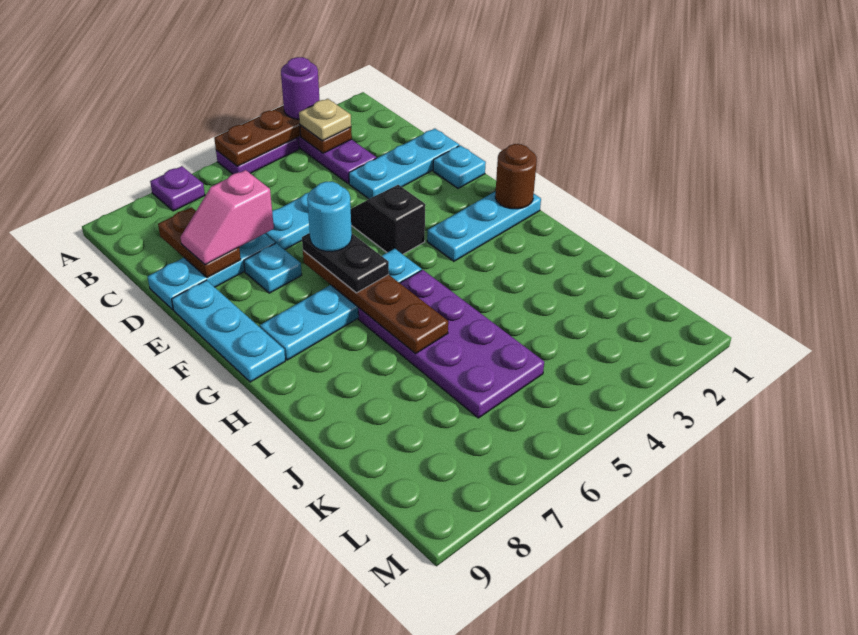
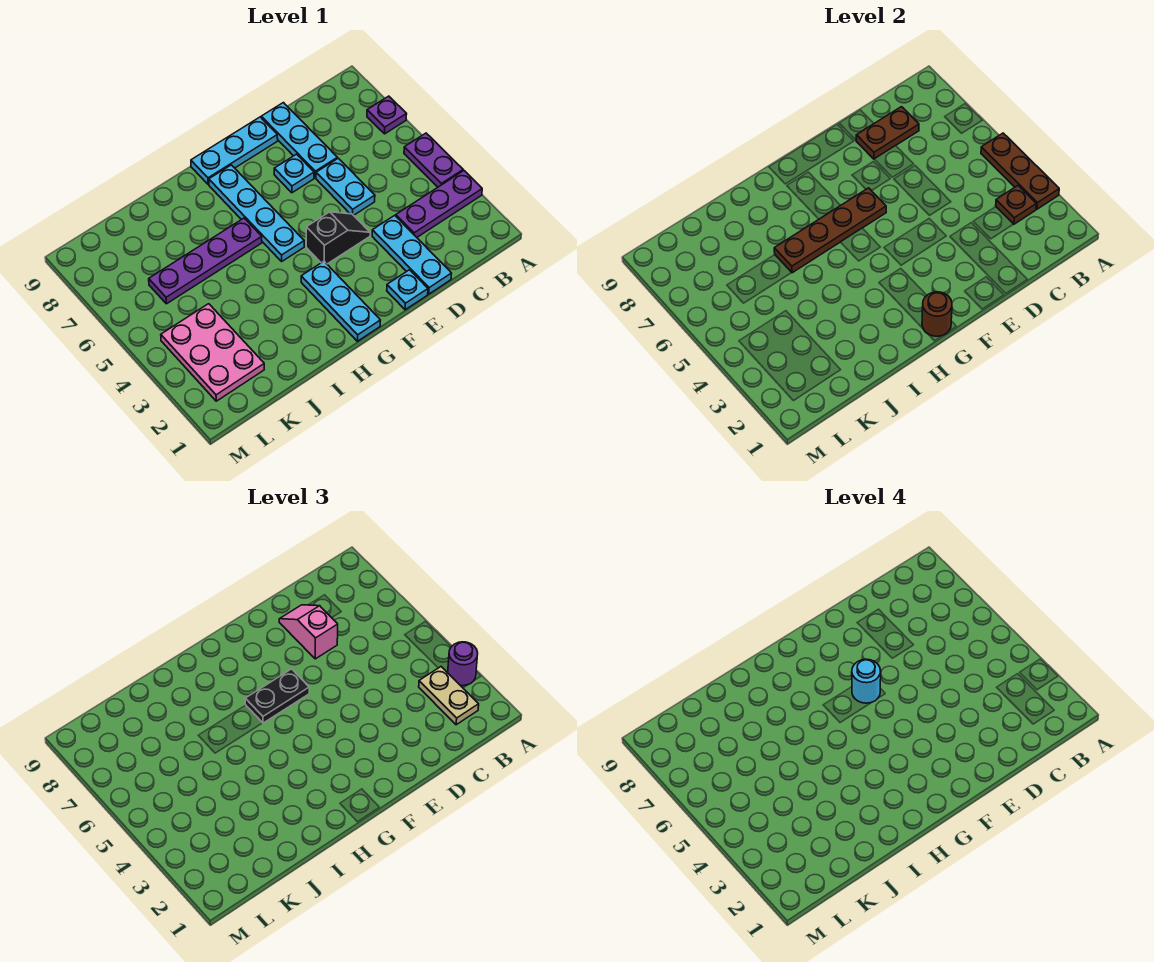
tan plate B3 level 3 -> tan plate B2:B3 level 3
purple plate H5:K6 level 1 -> purple plate H6:K6 level 1
none -> pink plate K2:L4 level 1

